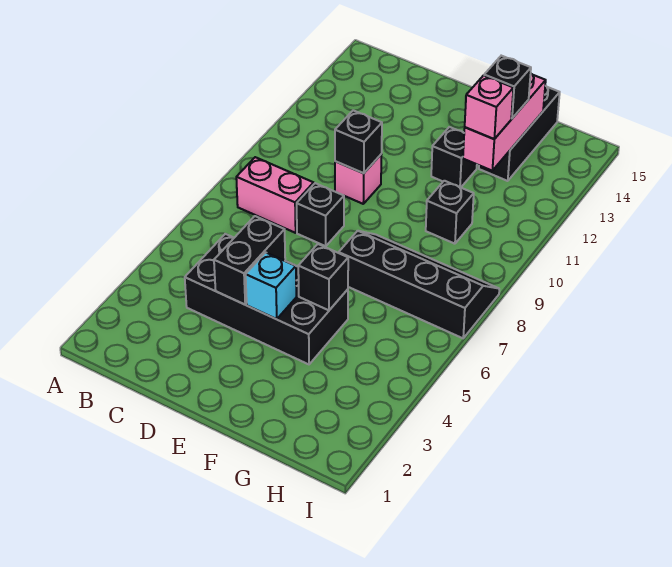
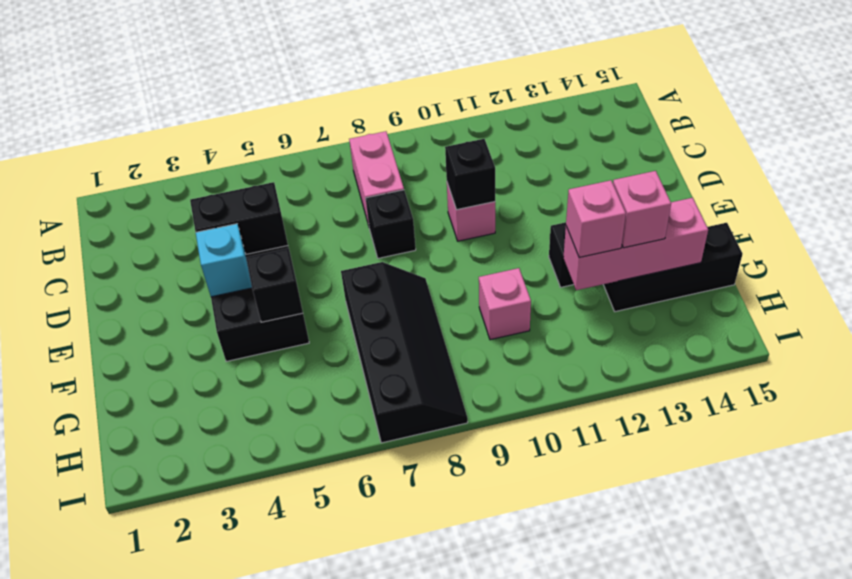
black brick G10 level 1 -> pink brick G10 level 1
black brick G13 level 3 -> pink brick G13 level 3

